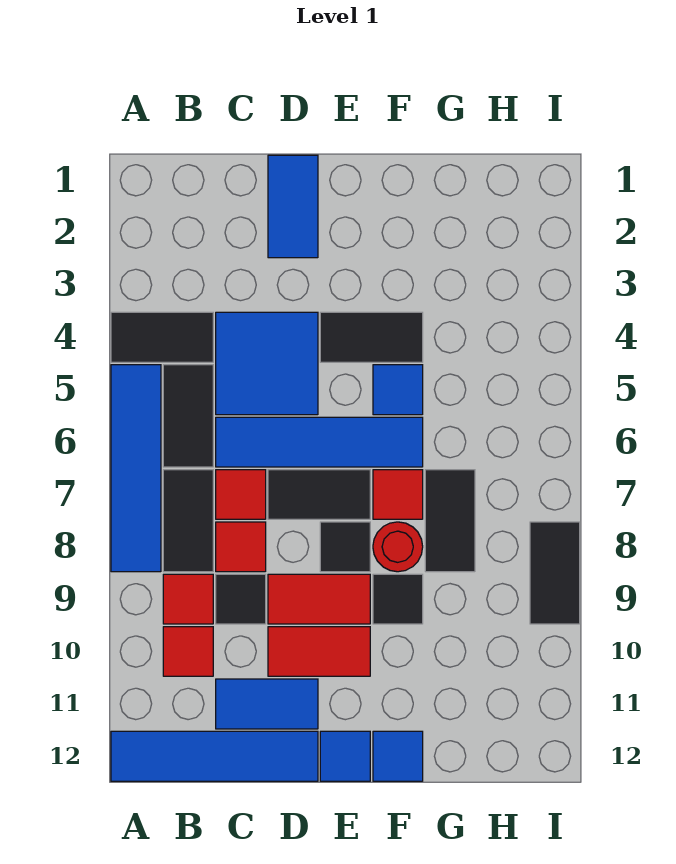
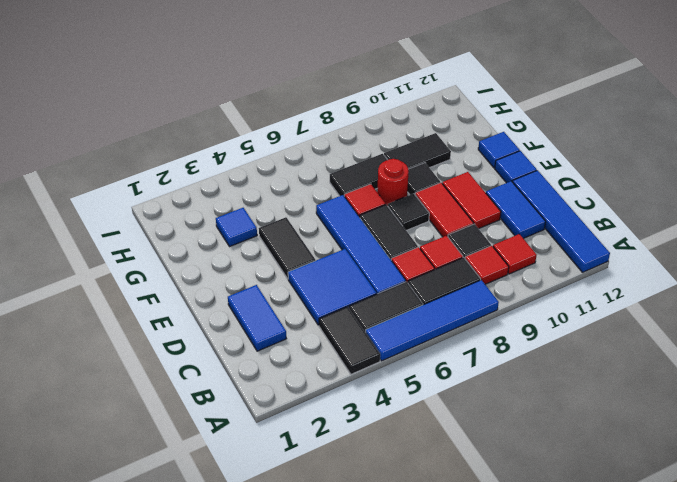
blue tile D1:D2 level 1 -> blue tile C2:D2 level 1
blue tile F5 level 1 -> blue tile G3 level 1
black tile I8:I9 level 1 -> black tile G9:G10 level 1

